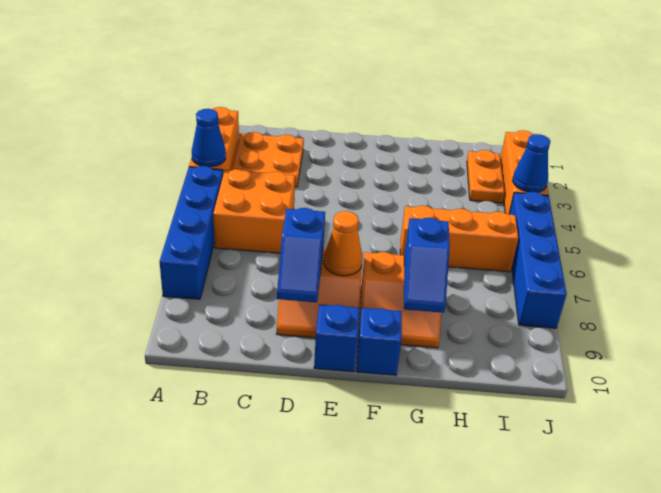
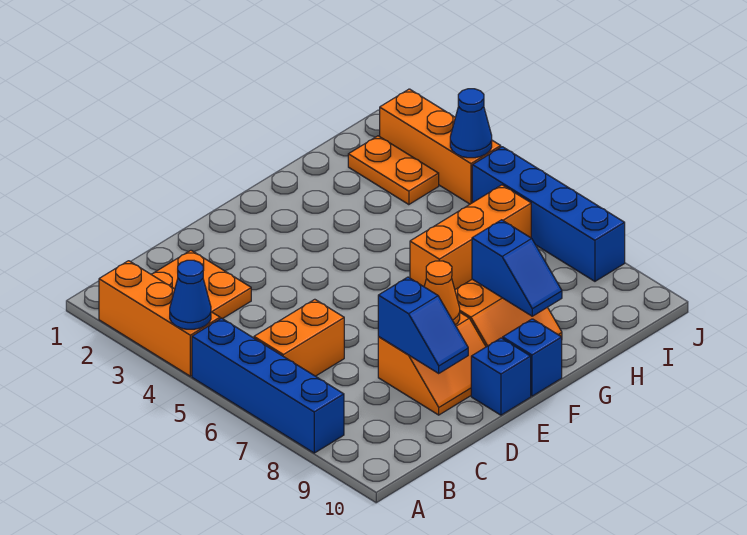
orange brick B5:C6 level 1 -> orange brick B6:C6 level 1

